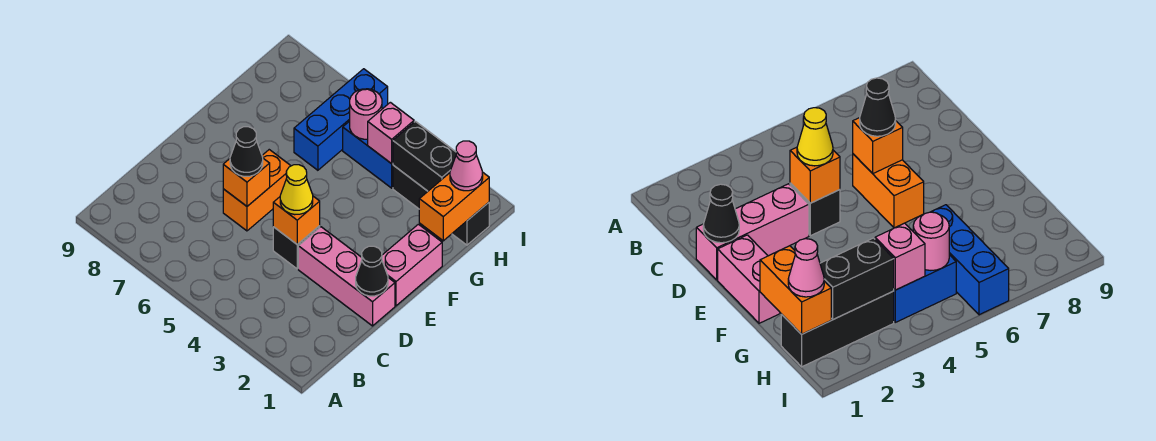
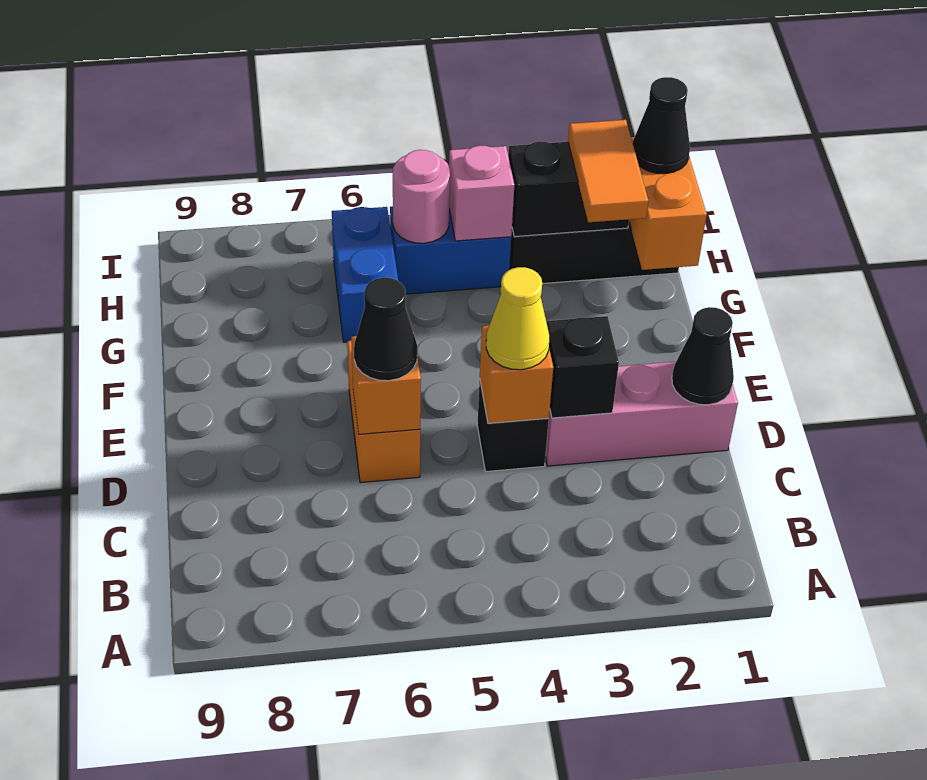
none -> black brick D3 level 2
pink brick E1:F1 level 1 -> none
none -> orange tile G2:H2 level 3
blue brick G6:I6 level 1 -> blue brick G6:H6 level 1
pink cone H1 level 3 -> black cone H1 level 3

